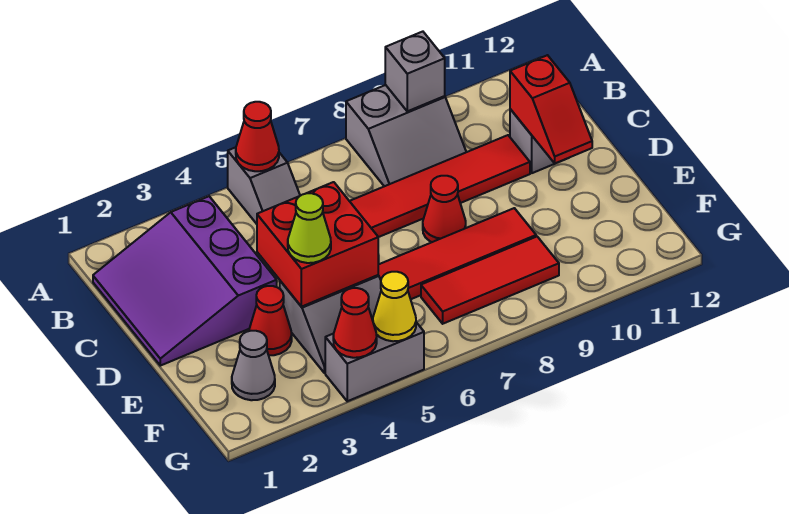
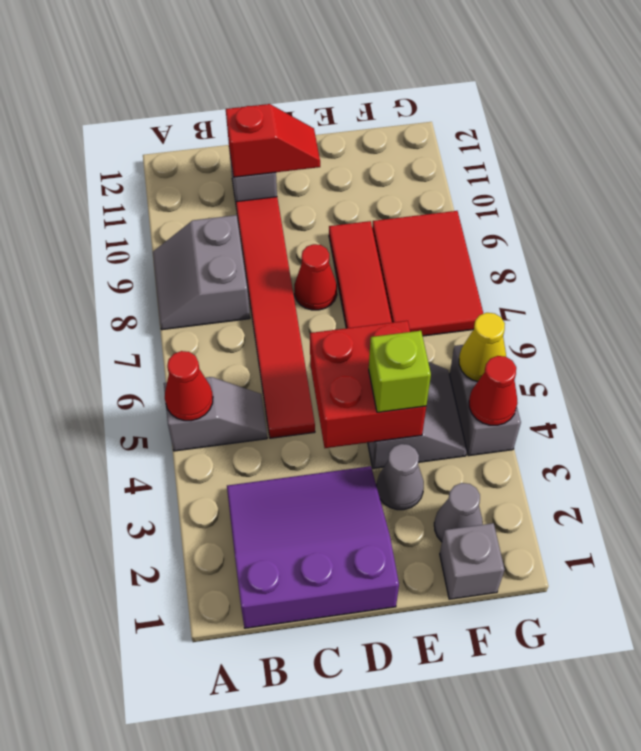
grey slope A8:B9 level 1 top A -> grey slope A8:B9 level 1 top B
grey brick A9 level 2 -> grey brick F1 level 1
purple slope B1:D3 level 1 top 3 -> purple slope B1:D3 level 1 top 1
red cone E3 level 1 -> grey cone E3 level 1
lime cone E4 level 3 -> lime brick E4 level 3
red tile F7:F9 level 1 -> red tile F7:G9 level 1

